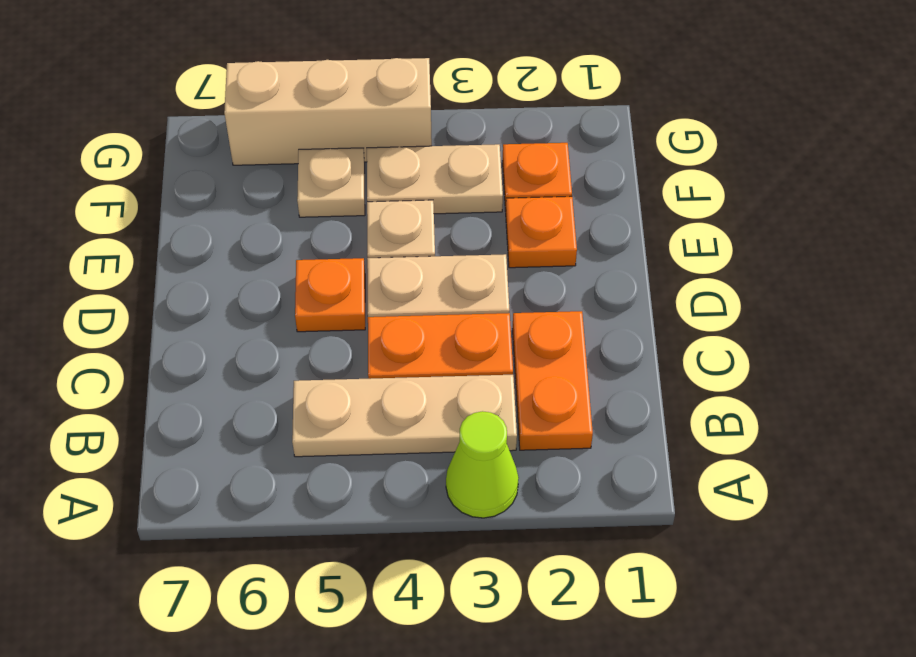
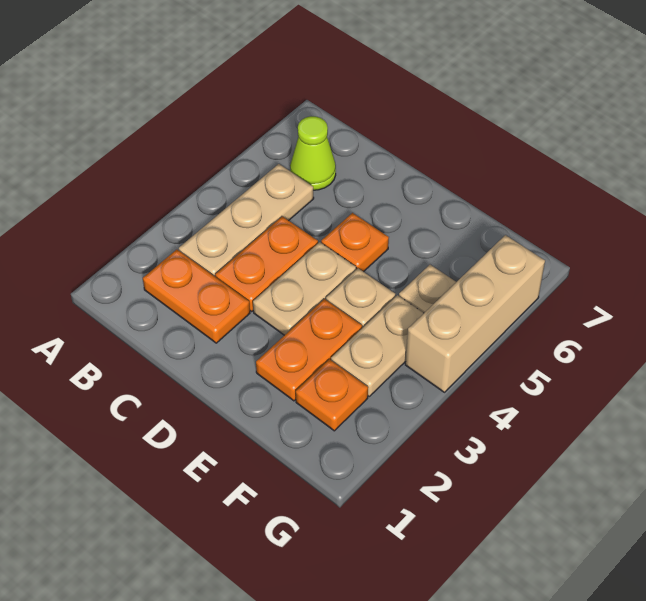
lime cone A3 level 1 -> lime cone B6 level 1
orange plate E2 level 1 -> orange plate E2:E3 level 1

